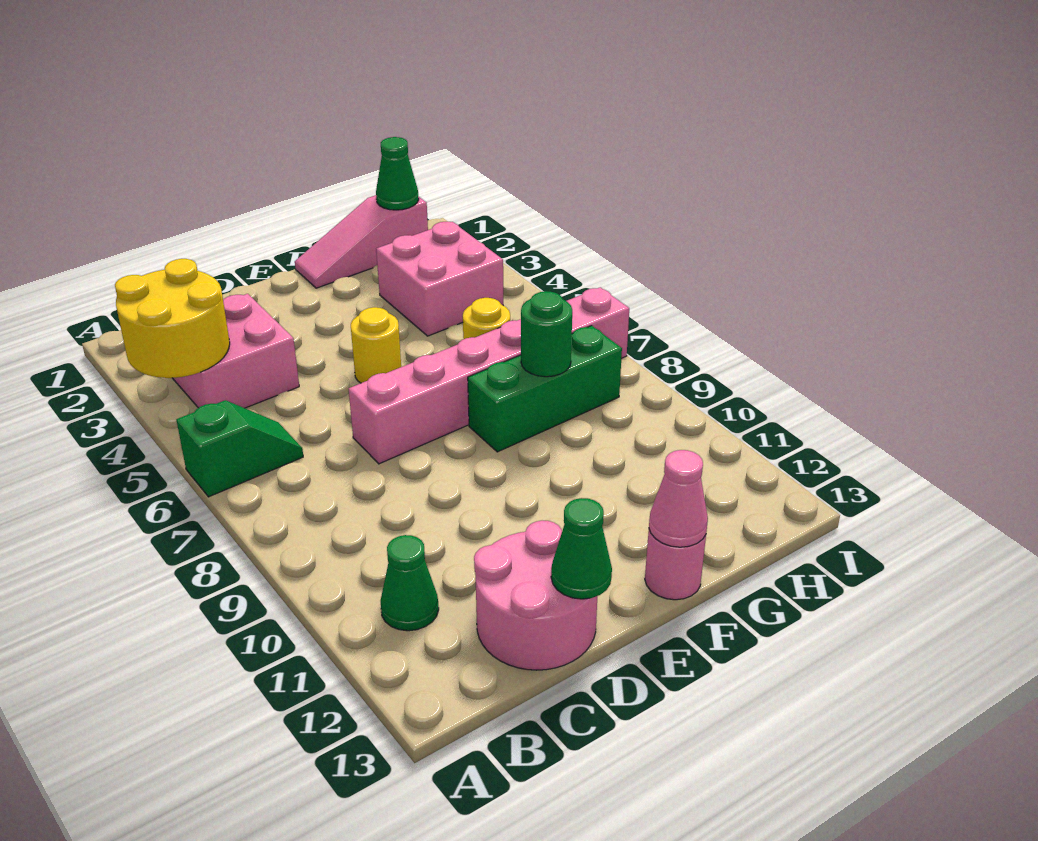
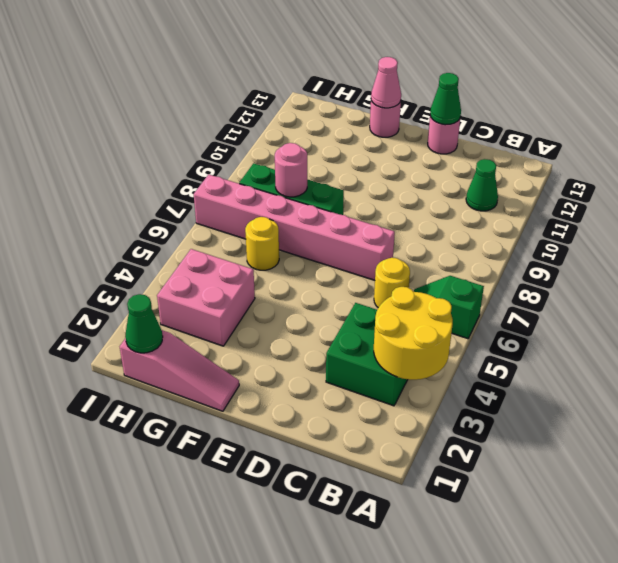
pink brick B3:C4 level 1 -> green brick B3:C4 level 1
pink round brick C12:D13 level 1 -> pink round brick D13 level 1
yellow round brick E5 level 1 -> yellow round brick C6 level 1
green round brick G8 level 2 -> pink round brick G8 level 2

